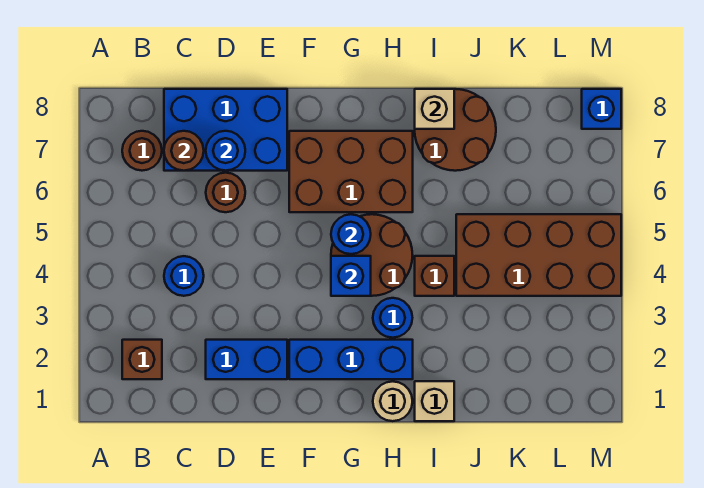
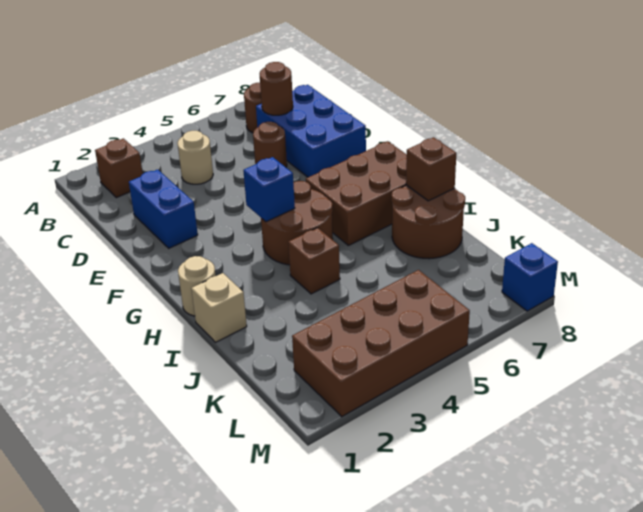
blue round brick C4 level 1 -> tan round brick C4 level 1
blue round brick D7 level 2 -> none
blue brick F2:H2 level 1 -> none
brown brick F6:H7 level 1 -> brown brick G6:H8 level 1
blue round brick G5 level 2 -> none
blue round brick H3 level 1 -> none
tan brick I8 level 2 -> brown brick I8 level 2
brown brick J4:M5 level 1 -> brown brick L2:M5 level 1

